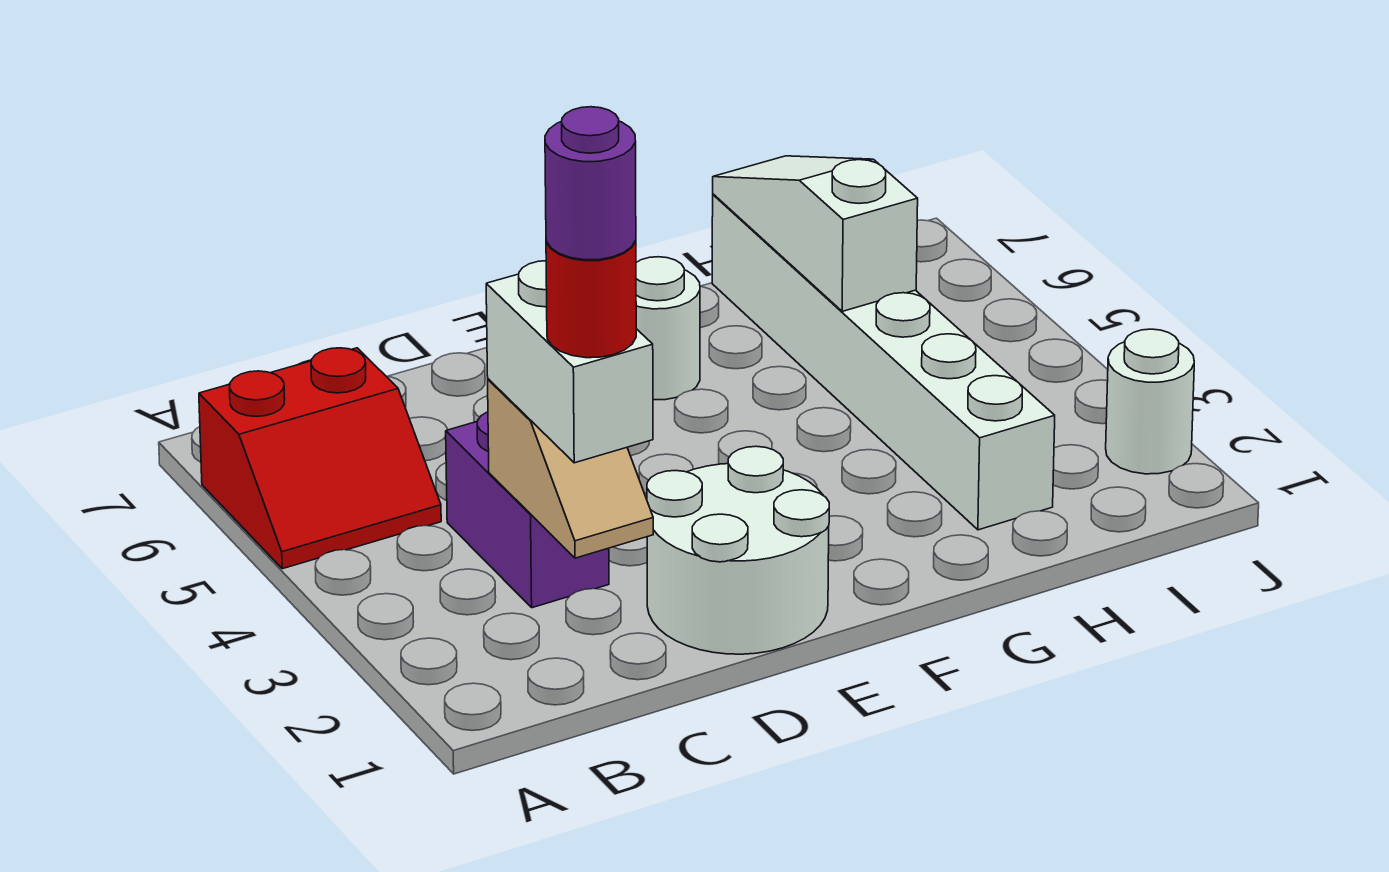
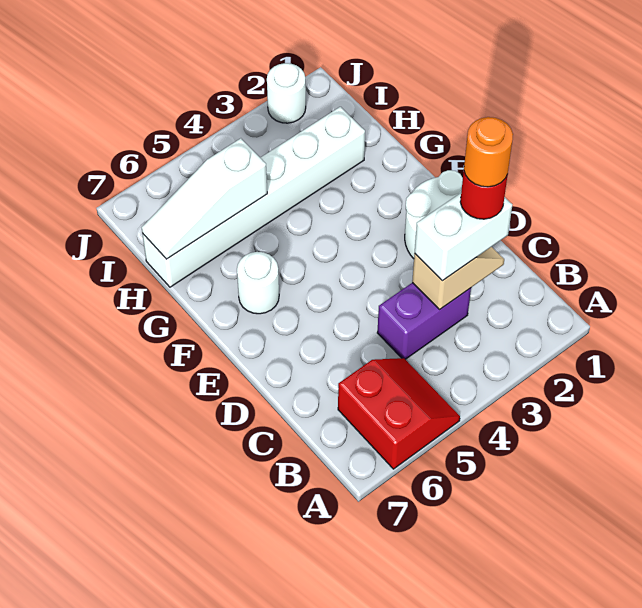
purple round brick C2 level 5 -> orange round brick C2 level 5

